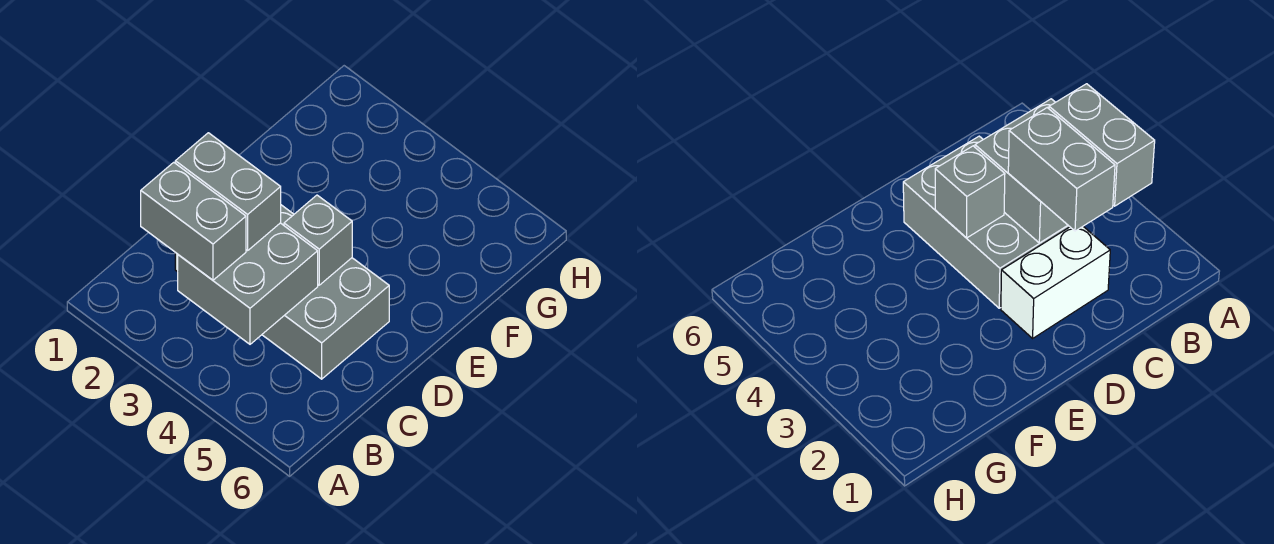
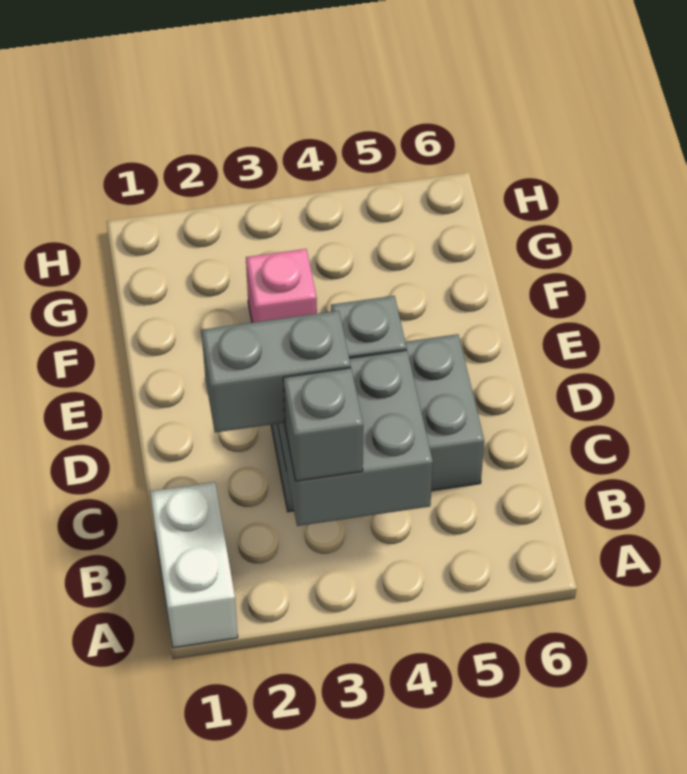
grey brick B2:B3 level 3 -> grey brick B3 level 3
white brick C2:D2 level 1 -> white brick A1:B1 level 1
none -> pink brick F3 level 1

